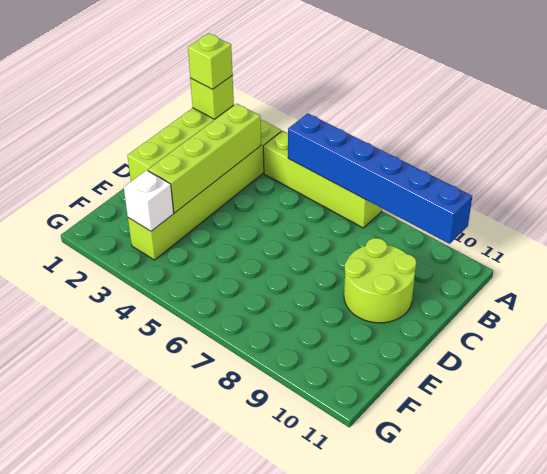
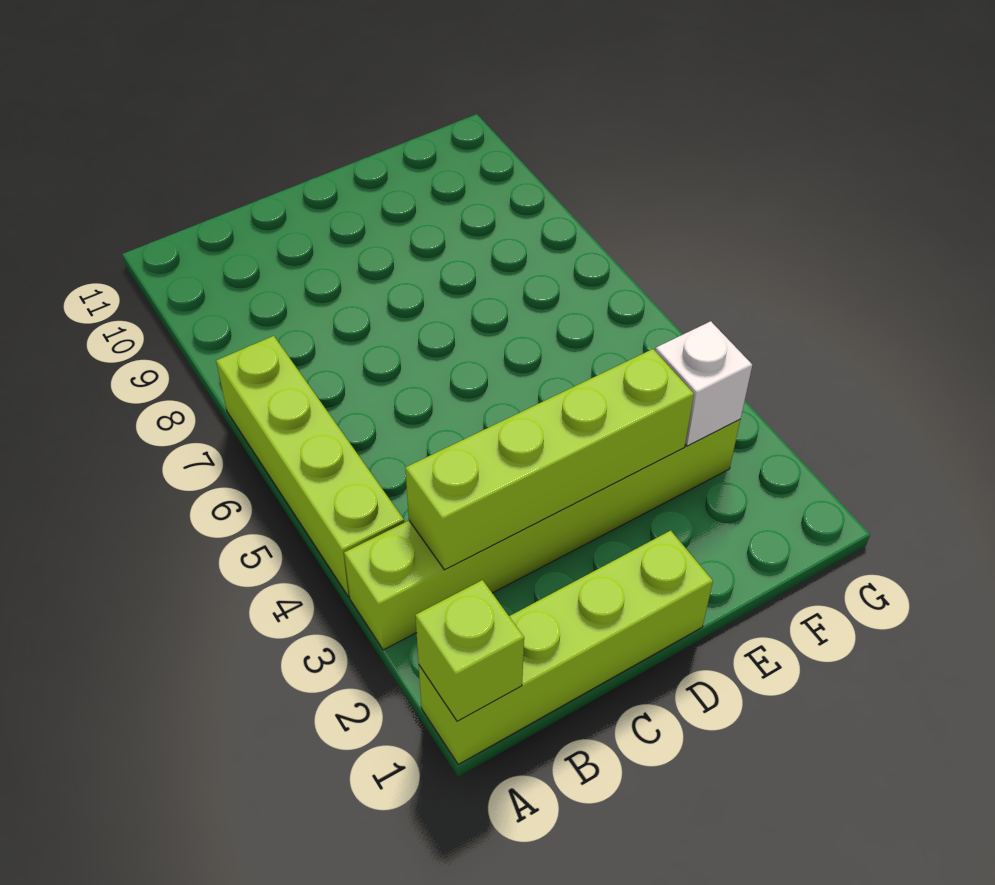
lime brick A1 level 3 -> none
blue brick A5:A10 level 2 -> none
lime round brick C9:D10 level 1 -> none

